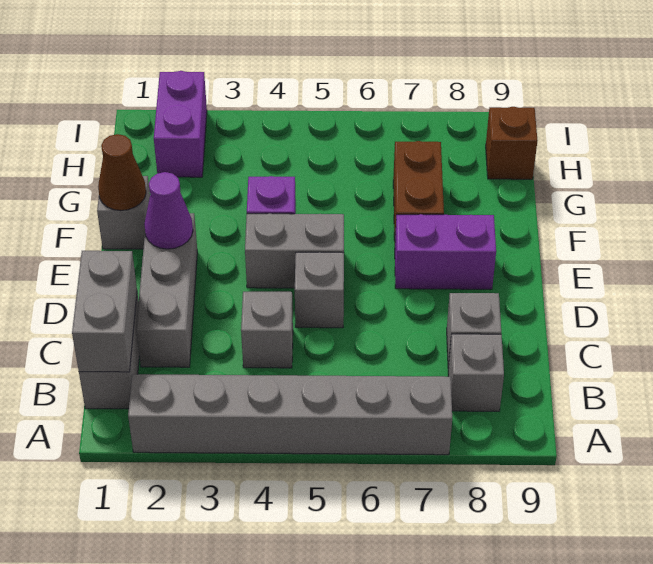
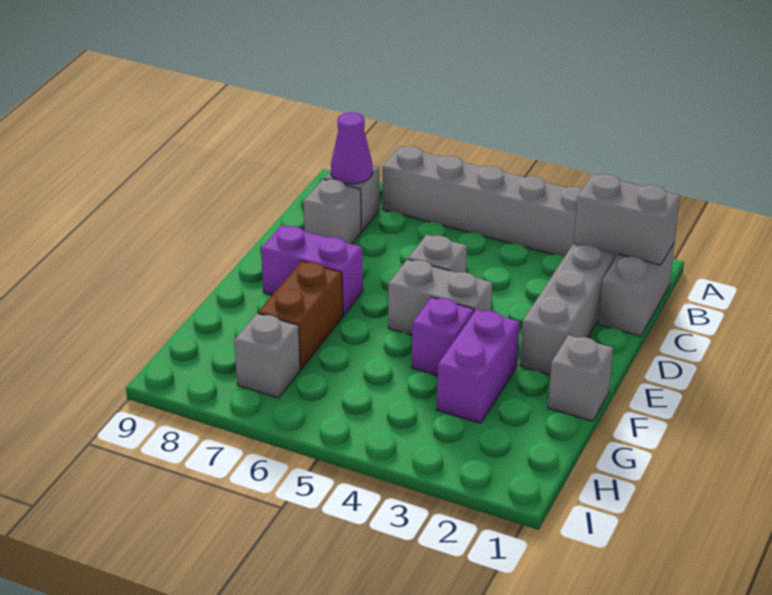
grey brick B1:C1 level 2 -> grey brick B1:B2 level 2
grey brick C4 level 1 -> grey brick H7 level 1
purple cone E2 level 2 -> purple cone B8 level 2
brown cone F1 level 2 -> none
purple brick H2:I2 level 1 -> purple brick F3:G3 level 1
brown brick H9 level 1 -> none

